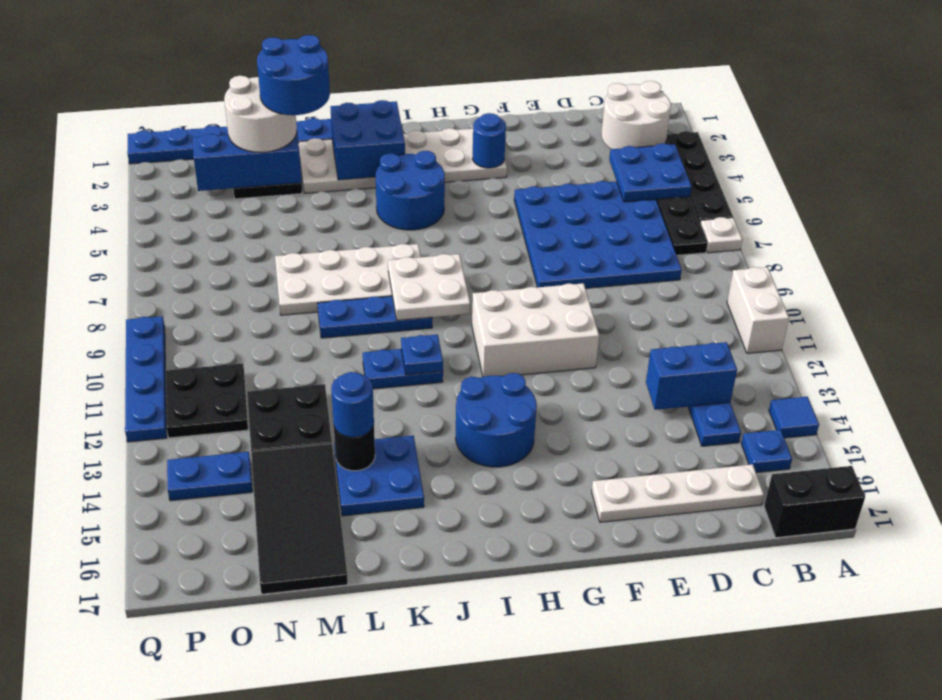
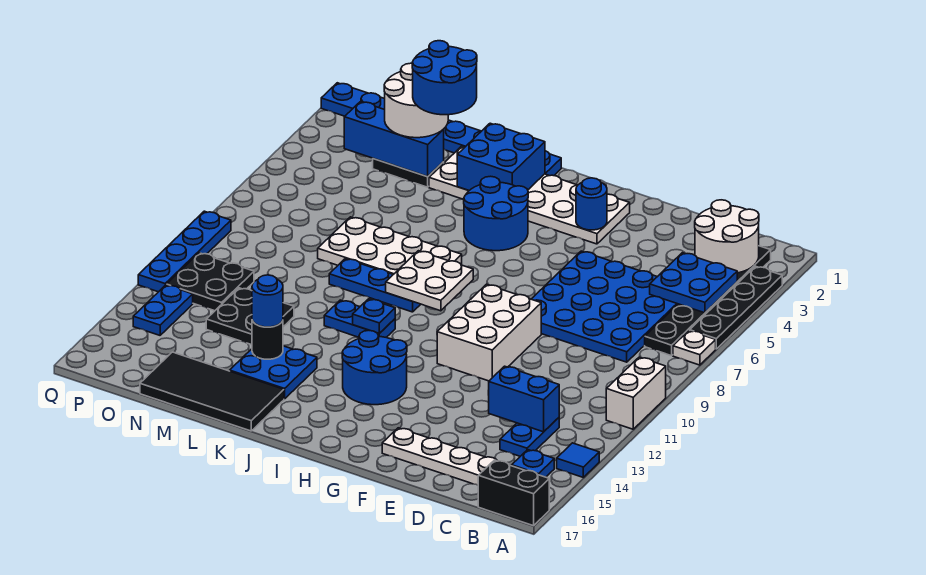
white brick F10:H11 level 1 -> white brick F9:G11 level 1
black tile M14:N17 level 1 -> black tile K16:N17 level 1
blue plate O14:P14 level 1 -> blue plate P13:P14 level 1

